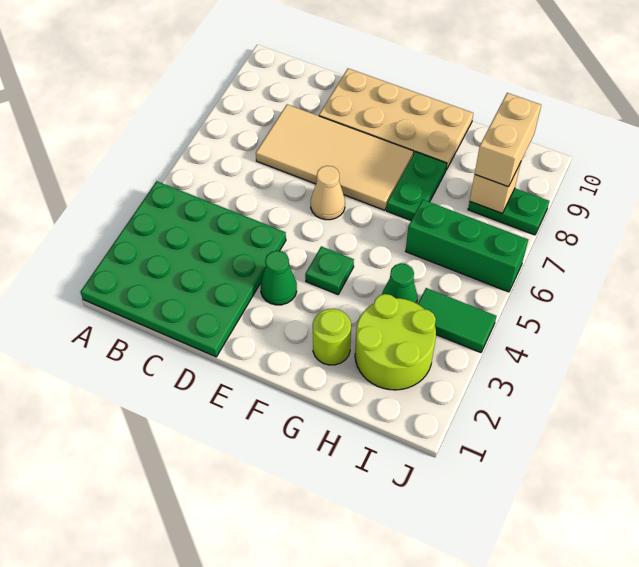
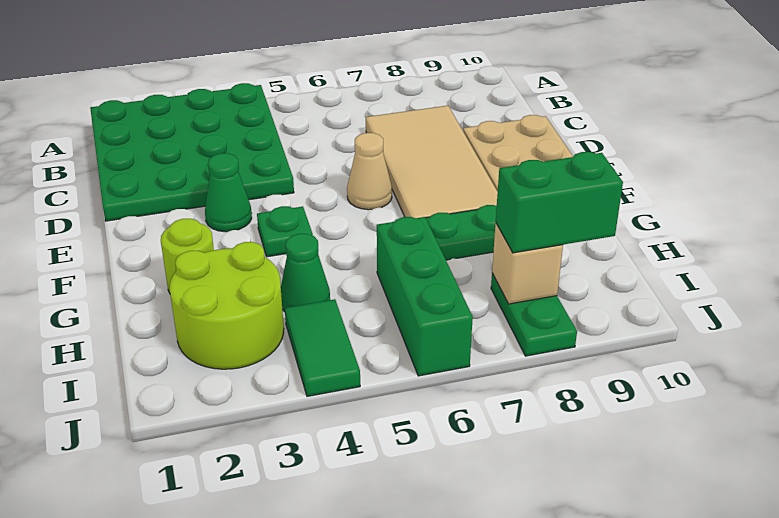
tan brick I8:I9 level 3 -> green brick I8:I9 level 3

